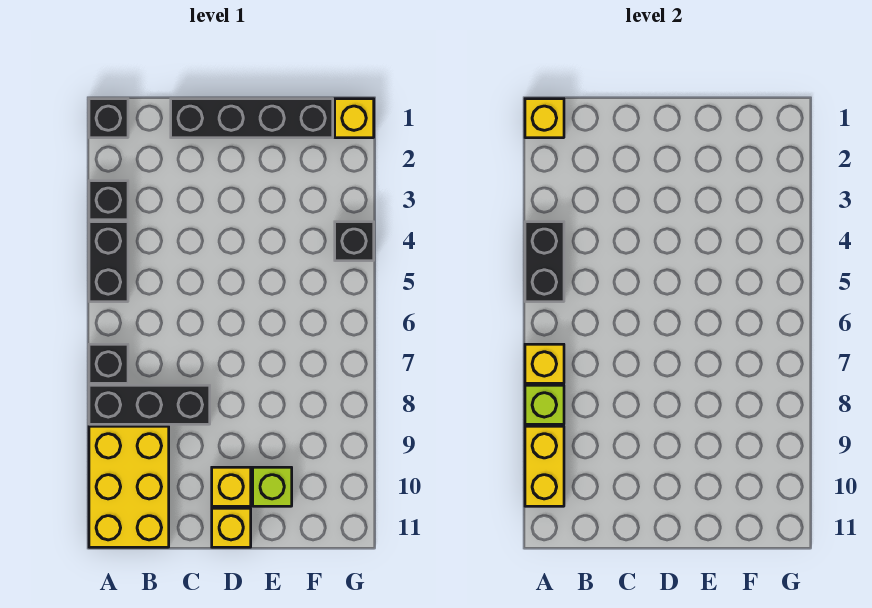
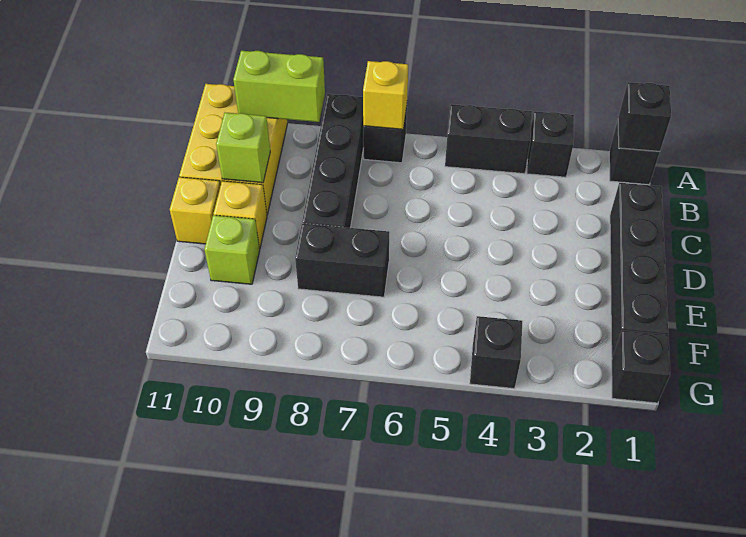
yellow brick A1 level 2 -> black brick A1 level 2
black brick A4:A5 level 2 -> black brick E7:E8 level 1
black brick A8:C8 level 1 -> black brick A8:D8 level 1
lime brick A8 level 2 -> lime brick C10 level 2
yellow brick A9:B11 level 1 -> yellow brick A10:C11 level 1
yellow brick A9:A10 level 2 -> lime brick A9:A10 level 2
yellow brick G1 level 1 -> black brick G1 level 1

